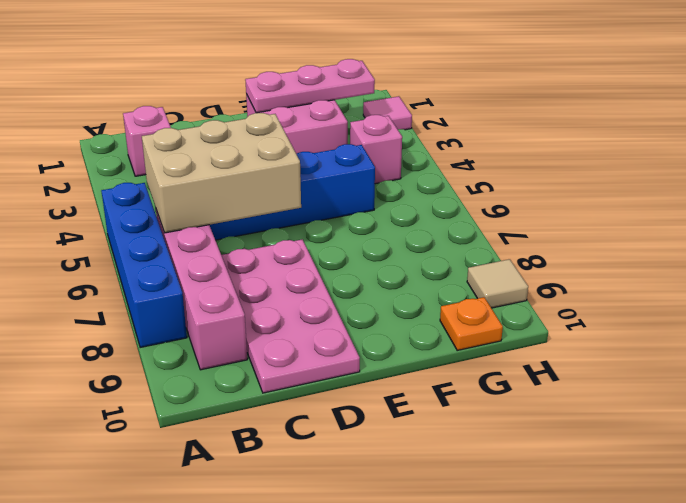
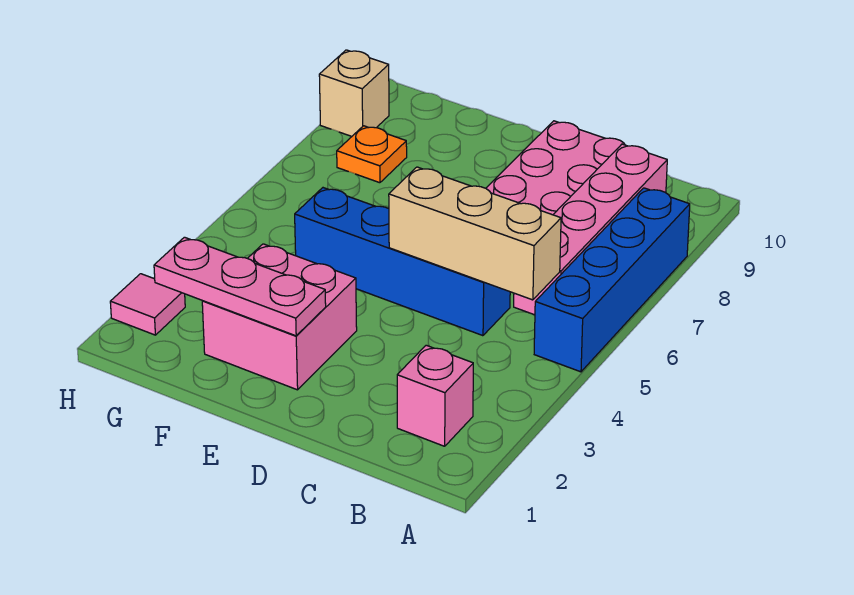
tan brick B5:D6 level 2 -> tan brick B5:D5 level 2
pink brick G4 level 1 -> none
orange plate G10 level 1 -> orange plate G8 level 1
tan tile H9 level 1 -> tan brick H9 level 1

